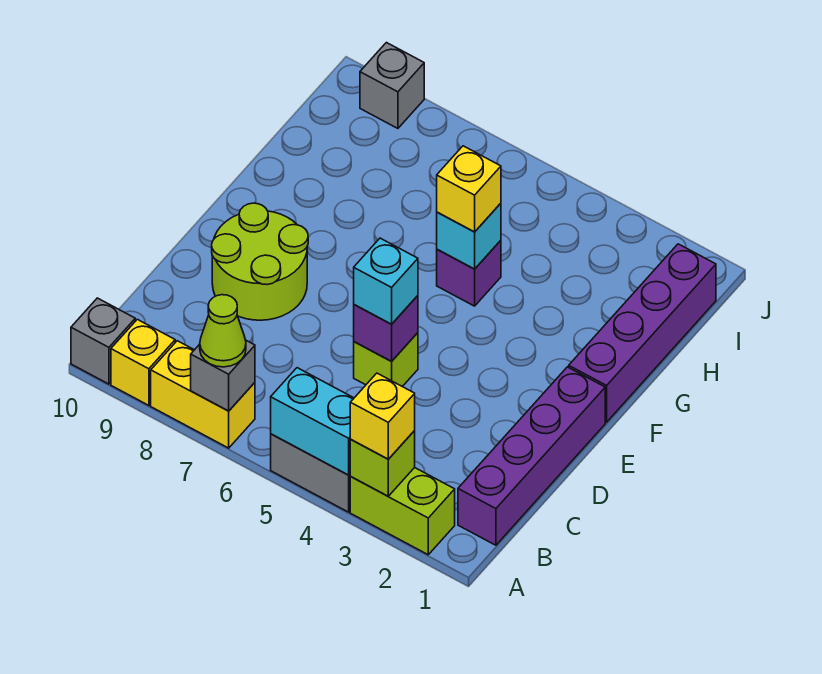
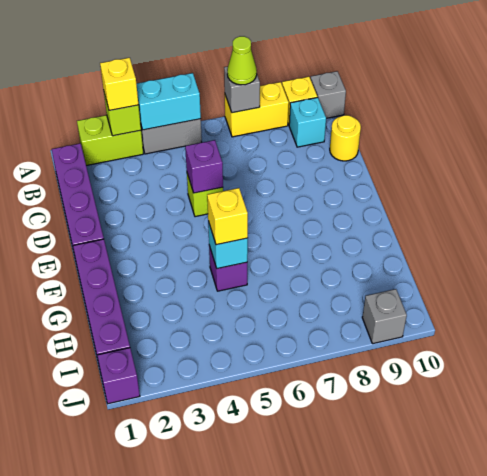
none -> yellow round brick C10 level 1
cyan brick D5 level 3 -> cyan brick B9 level 1
lime round brick D8:E9 level 1 -> none
none -> purple brick J1 level 1

